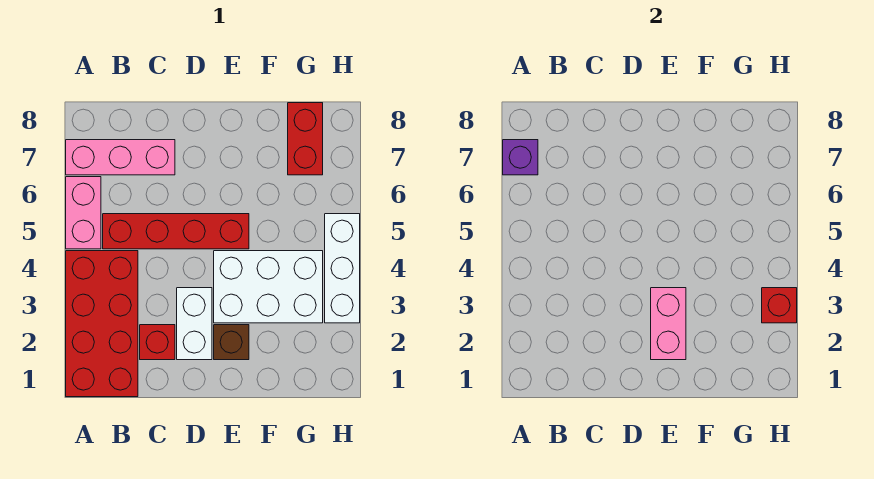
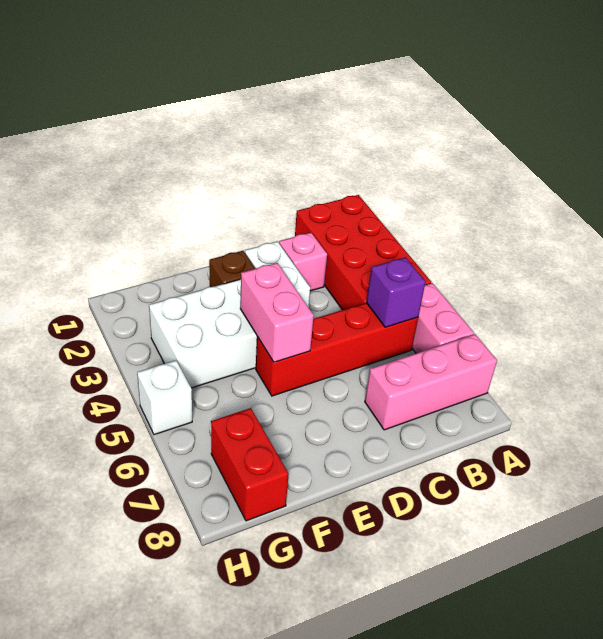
purple brick A7 level 2 -> purple brick B5 level 2
red brick C2 level 1 -> pink brick C2 level 1
pink brick E2:E3 level 2 -> pink brick E4:E5 level 2
white brick H3:H5 level 1 -> white brick H5 level 1
red brick H3 level 2 -> none

